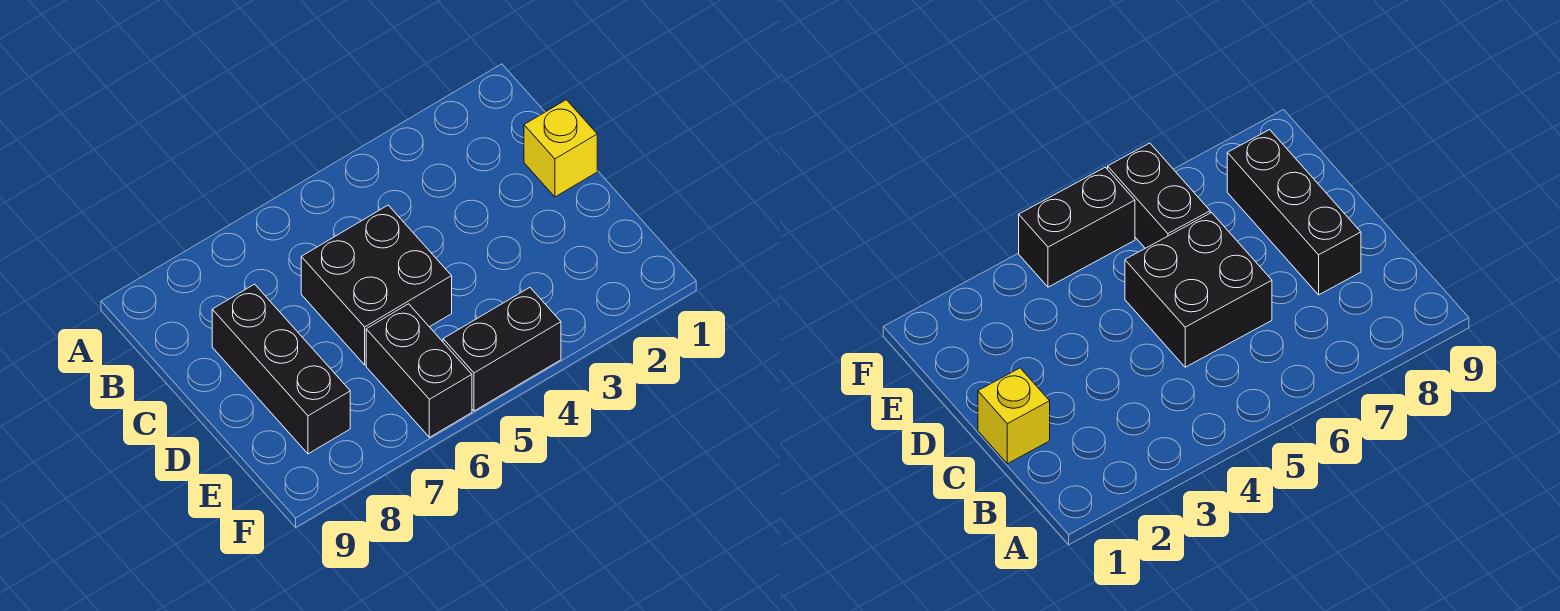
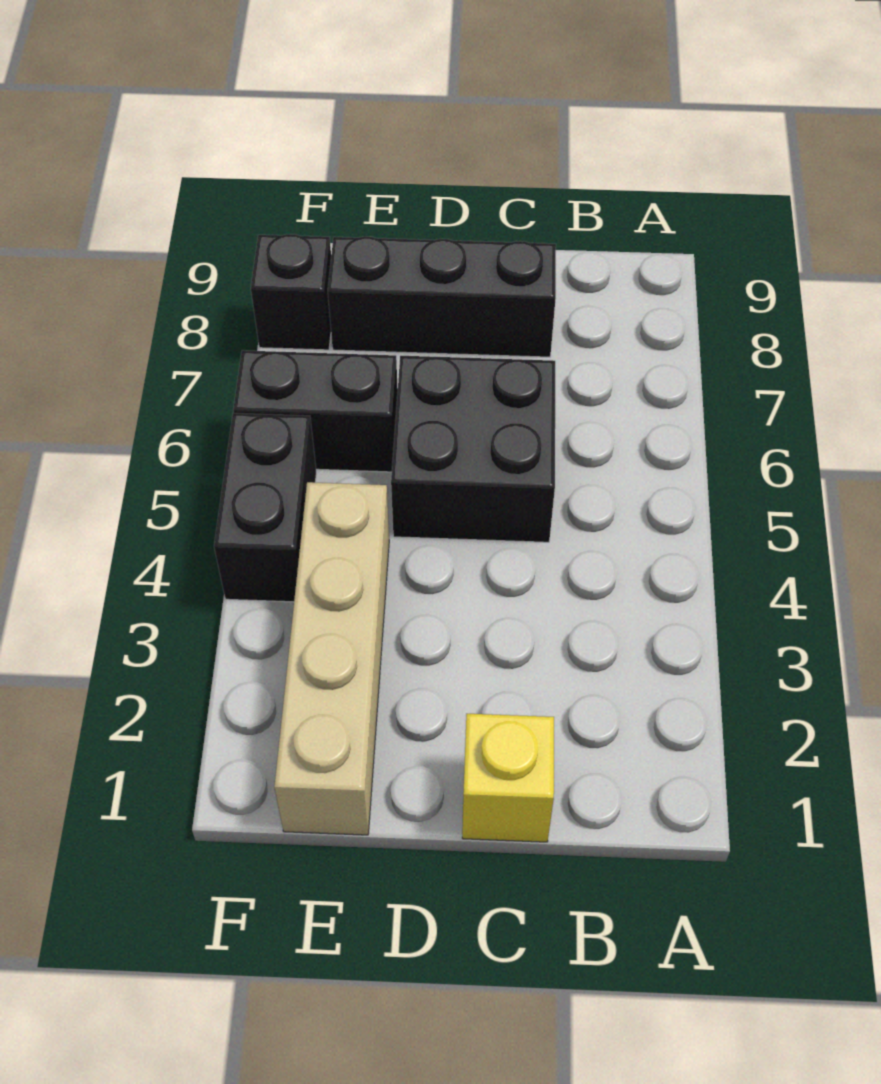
none -> tan brick E1:E4 level 1
none -> black brick F8 level 1

